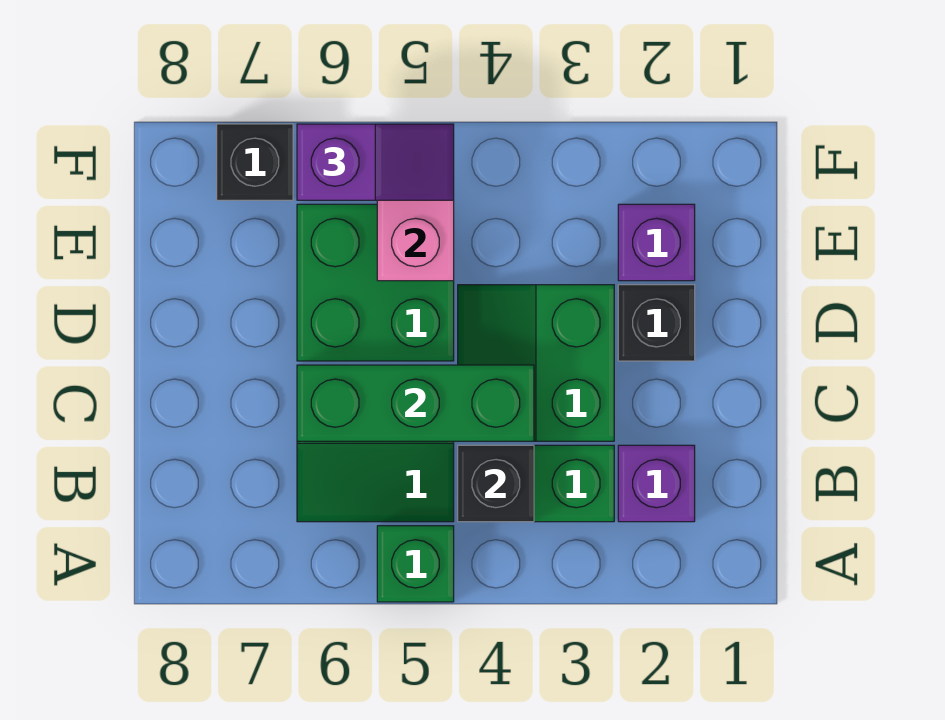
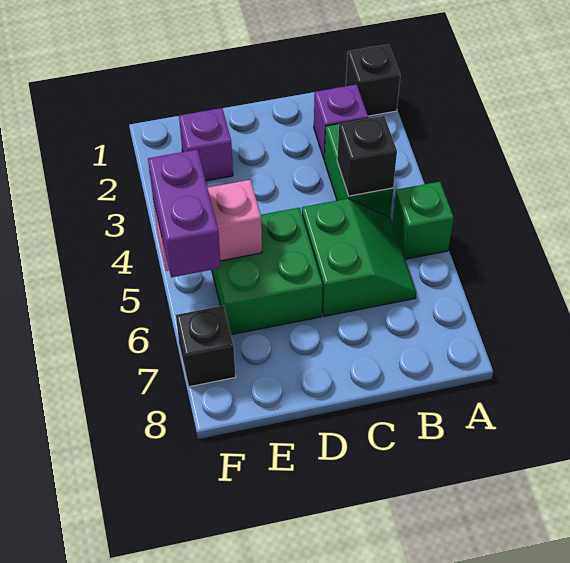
green slope C3:D4 level 1 top 3 -> none
green brick C4:C6 level 2 -> none
black brick D2 level 1 -> black brick A1 level 1
purple slope F5:F6 level 3 top 6 -> purple brick F5:F6 level 3

